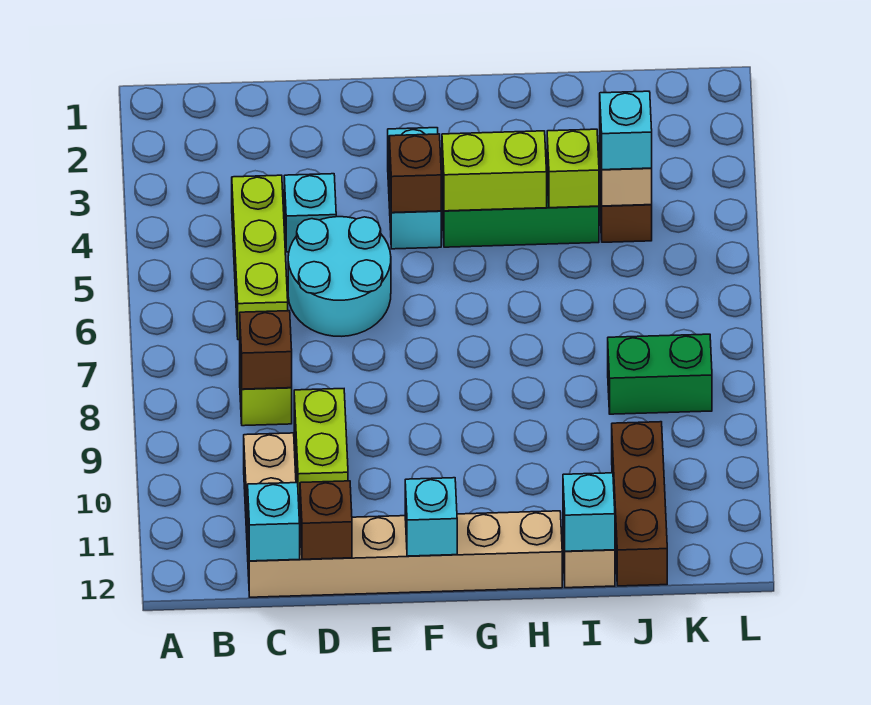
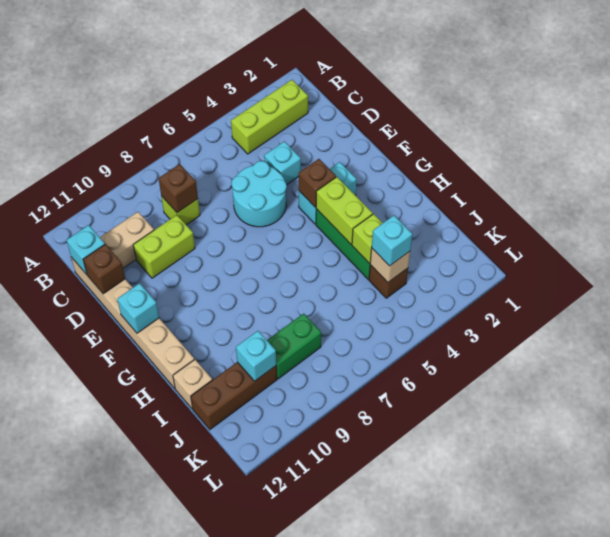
lime brick C4:C6 level 1 -> lime brick B2:B4 level 1
cyan brick I12 level 2 -> cyan brick J10 level 2
green brick J8:K8 level 1 -> green brick J8:J9 level 1

